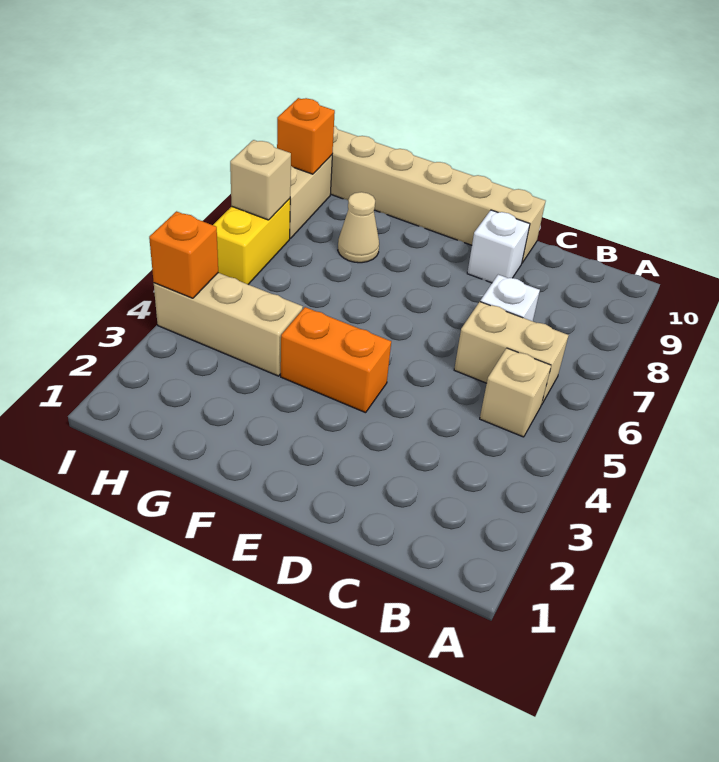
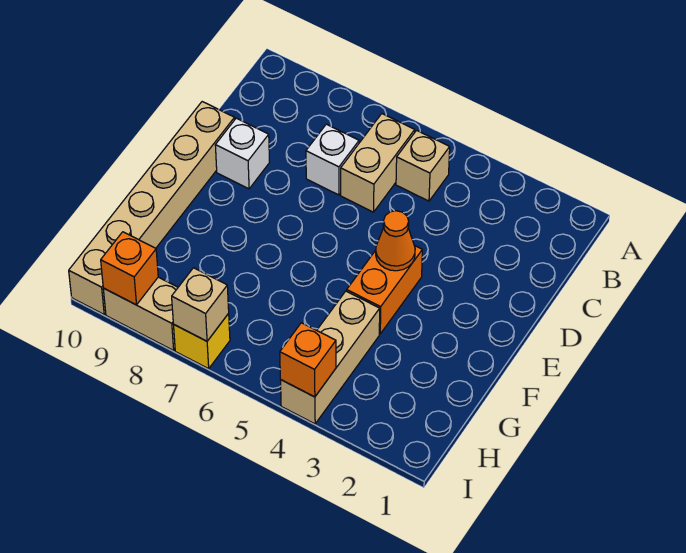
none -> orange cone E4 level 2
tan cone G8 level 1 -> none
yellow brick I6:I7 level 1 -> yellow brick I7 level 1

